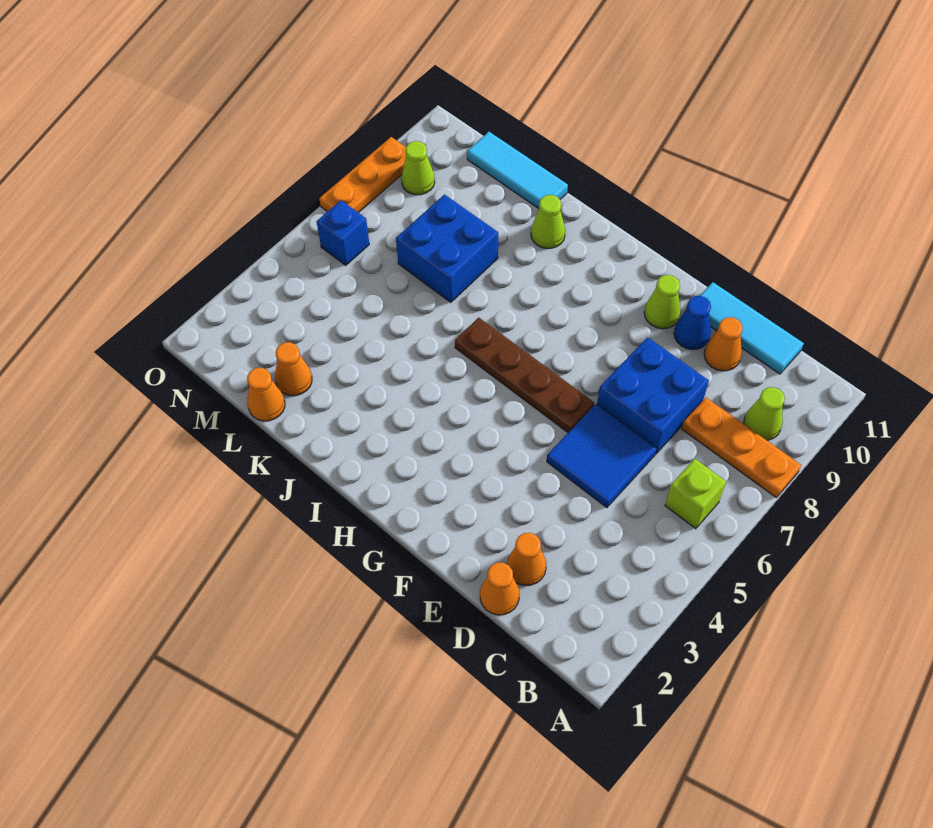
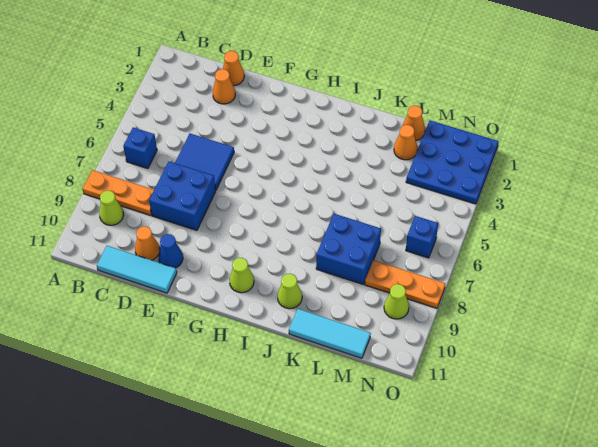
lime brick B6 level 1 -> blue brick B6 level 1
brown plate F6:I6 level 1 -> none
lime cone F10 level 1 -> lime cone H10 level 1
none -> blue plate M1:O3 level 1
orange plate O7:O9 level 1 -> orange plate M8:O8 level 1

